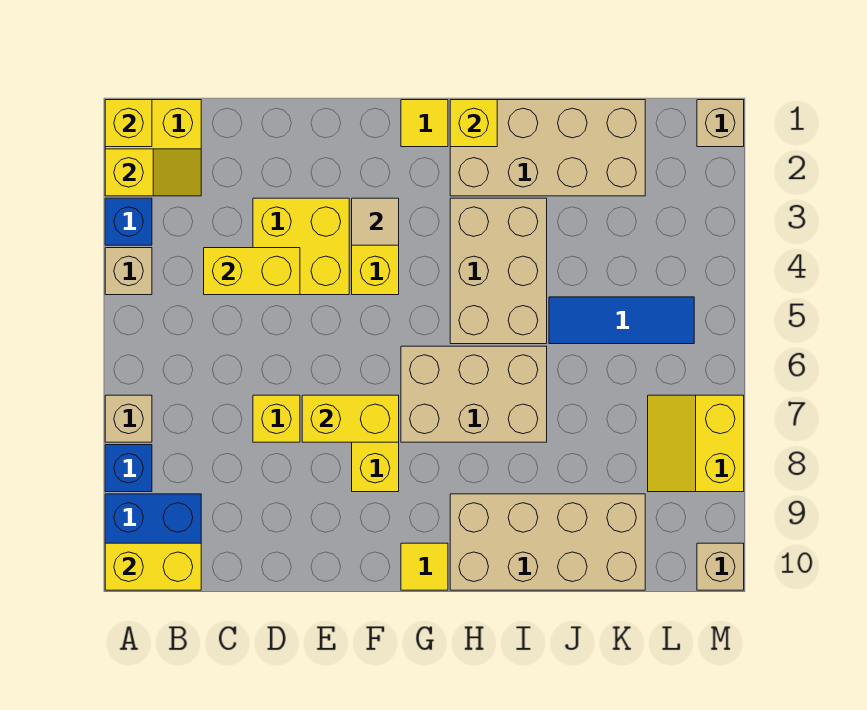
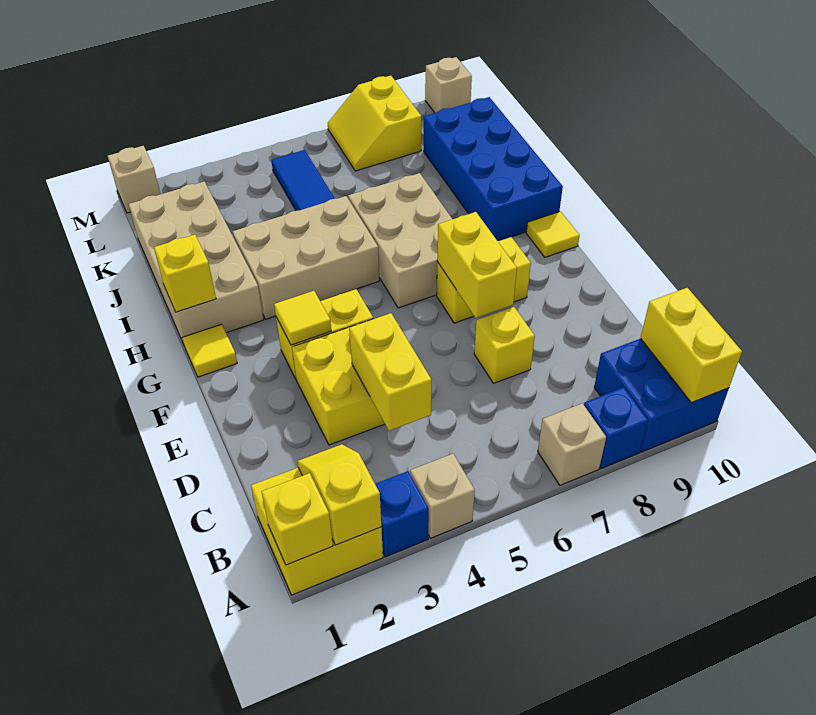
tan tile F3 level 2 -> yellow tile F3 level 2
tan brick H9:K10 level 1 -> blue brick H9:K10 level 1
yellow slope L7:M8 level 1 top M -> yellow slope L7:M8 level 1 top 8

